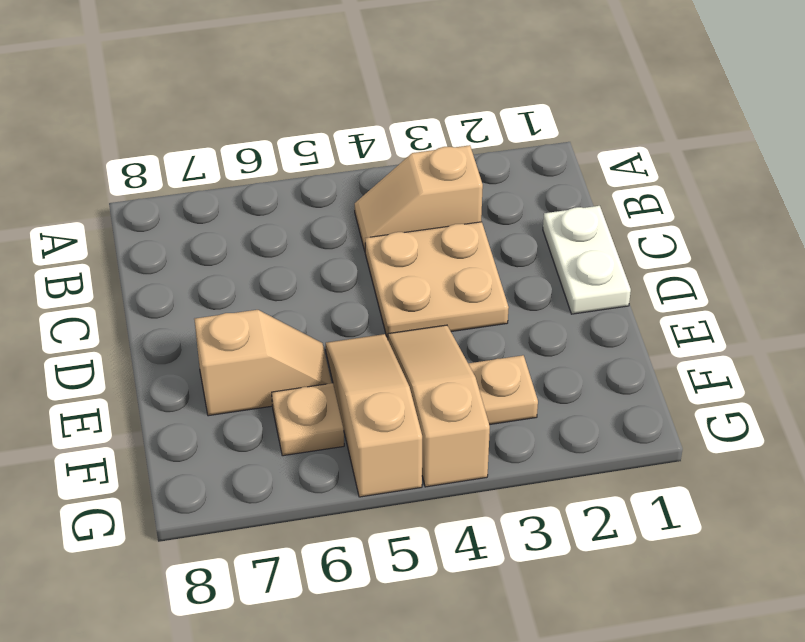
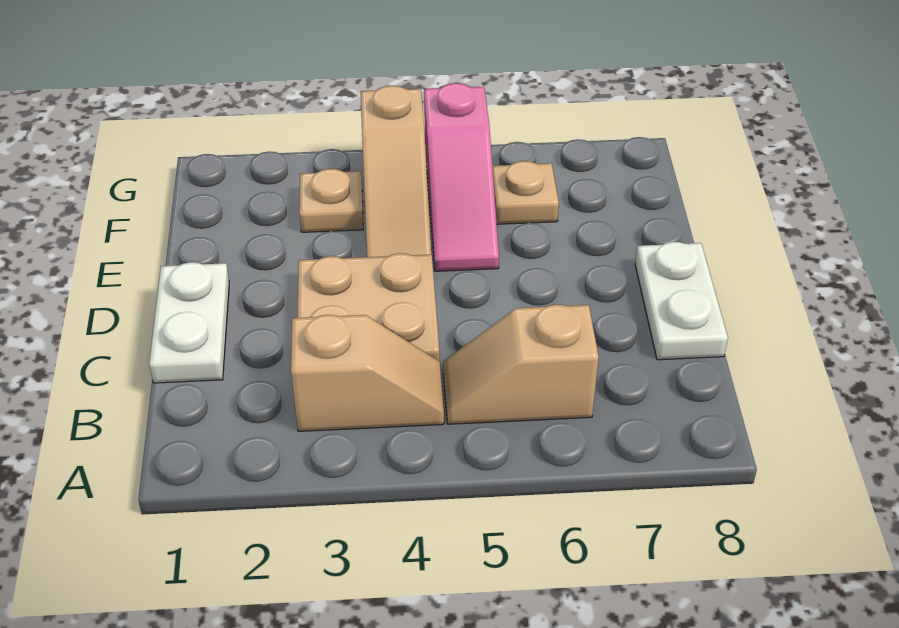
none -> white plate C8:D8 level 1
tan slope E5:G5 level 1 top G -> pink slope E5:G5 level 1 top G
tan slope E6:E7 level 1 top 7 -> tan slope B5:B6 level 1 top 6

